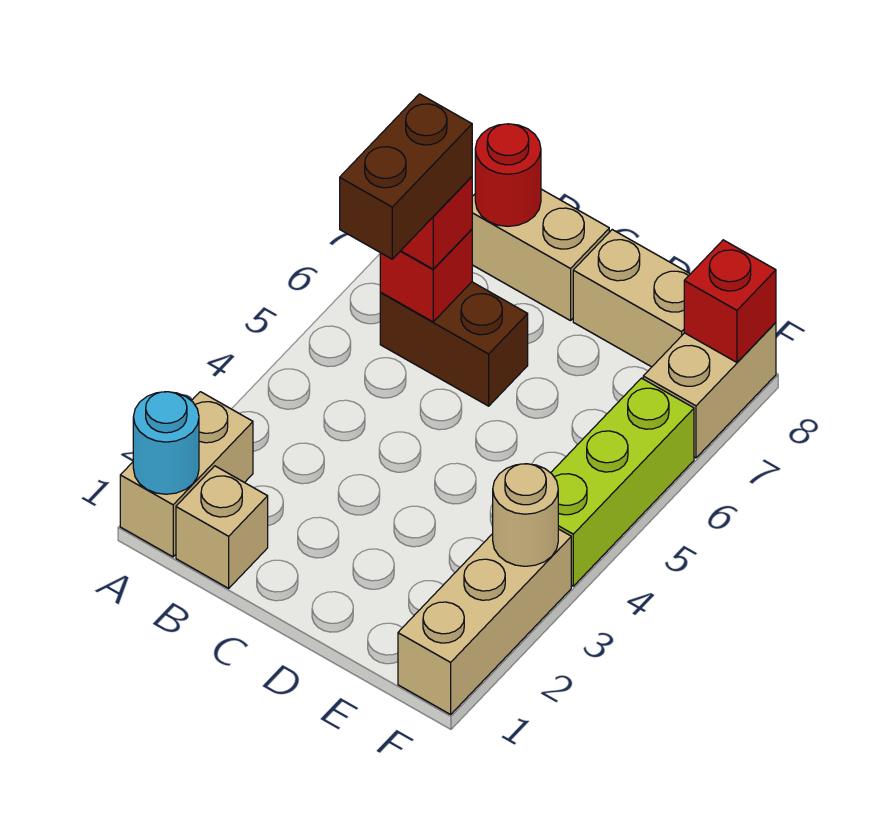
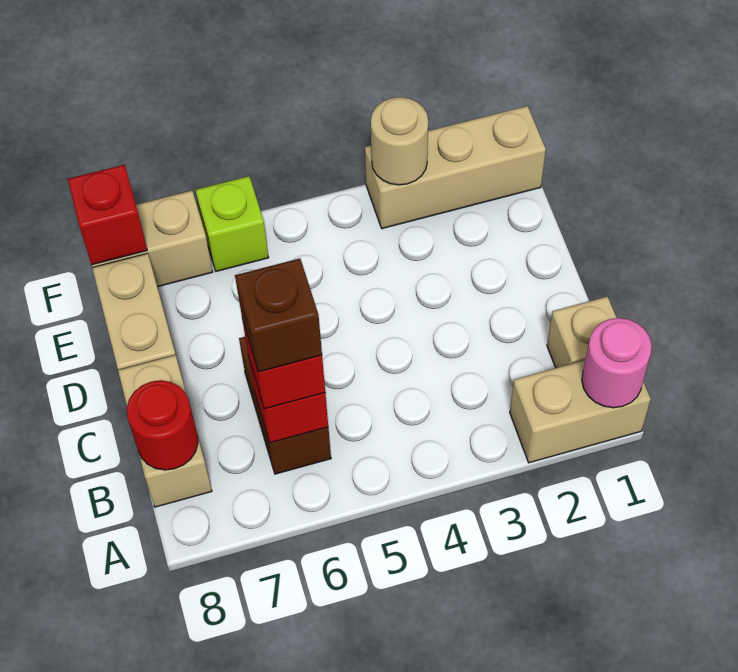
cyan round brick A1 level 2 -> pink round brick A1 level 2
brown brick B5:B6 level 4 -> brown brick B6 level 4
lime brick F4:F6 level 1 -> lime brick F6 level 1

